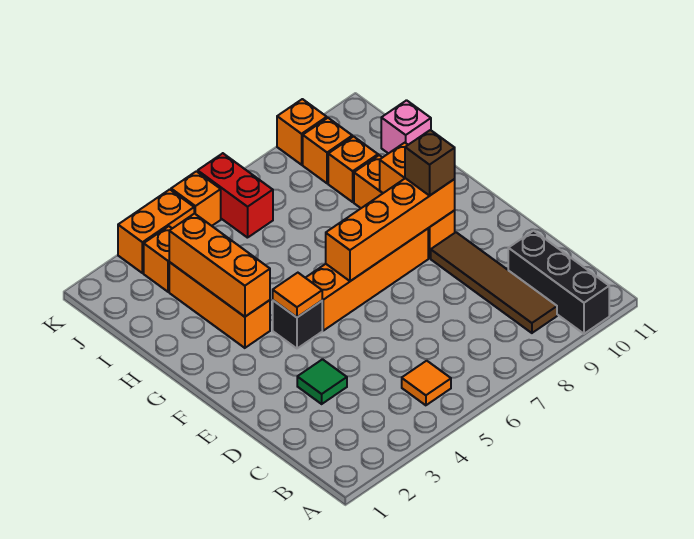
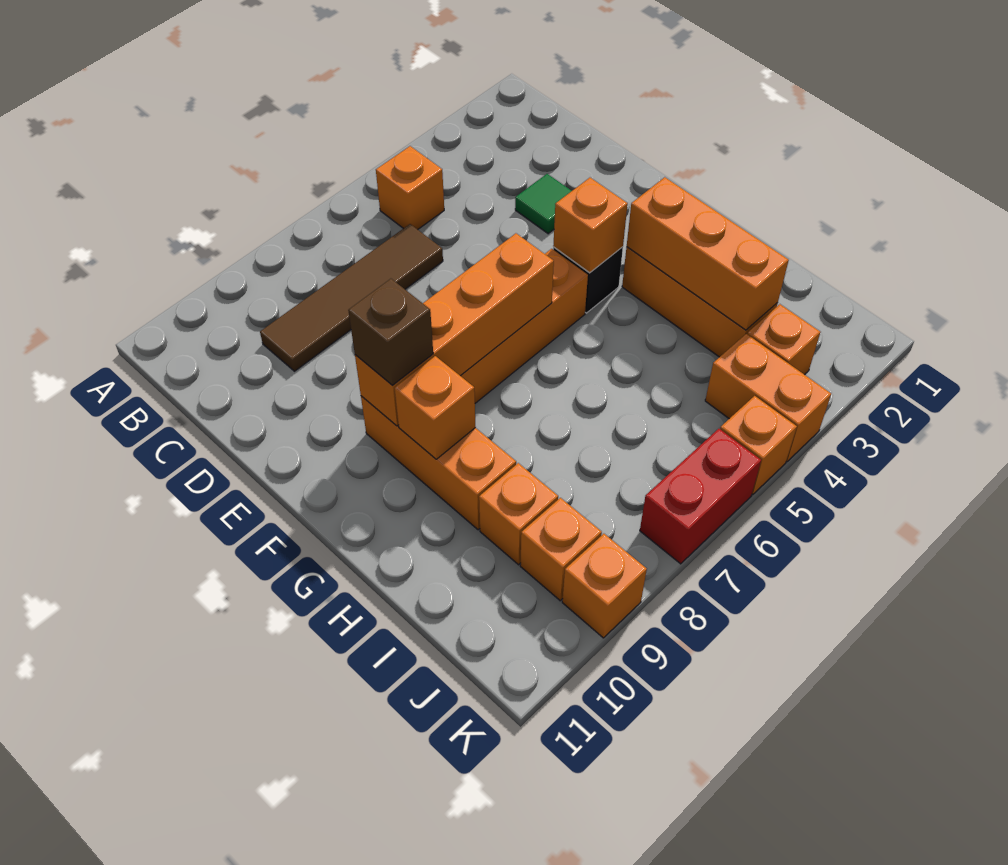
black brick A10:C10 level 1 -> none
orange tile B5 level 1 -> orange brick B5 level 1
brown tile B9:E9 level 1 -> brown tile C6:C9 level 1
orange tile F4 level 2 -> orange brick F4 level 2
pink brick I11 level 1 -> none
red brick J6:K6 level 1 -> red brick K6:K7 level 1
orange brick K3:K4 level 1 -> orange brick J4:K4 level 1

